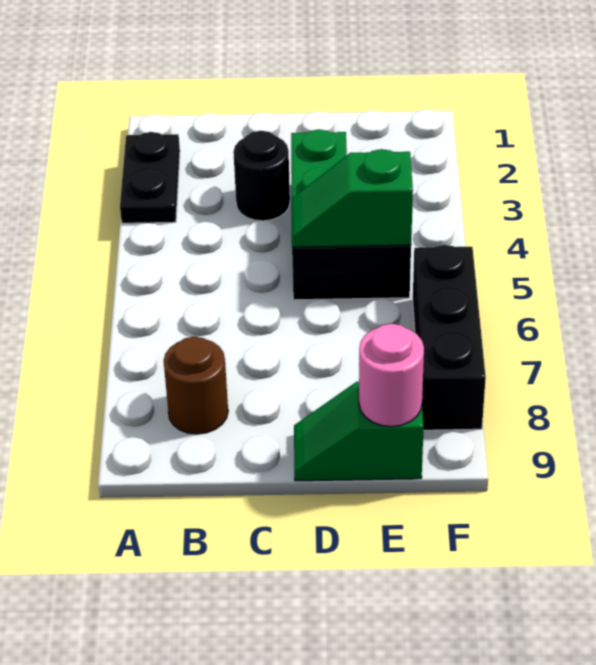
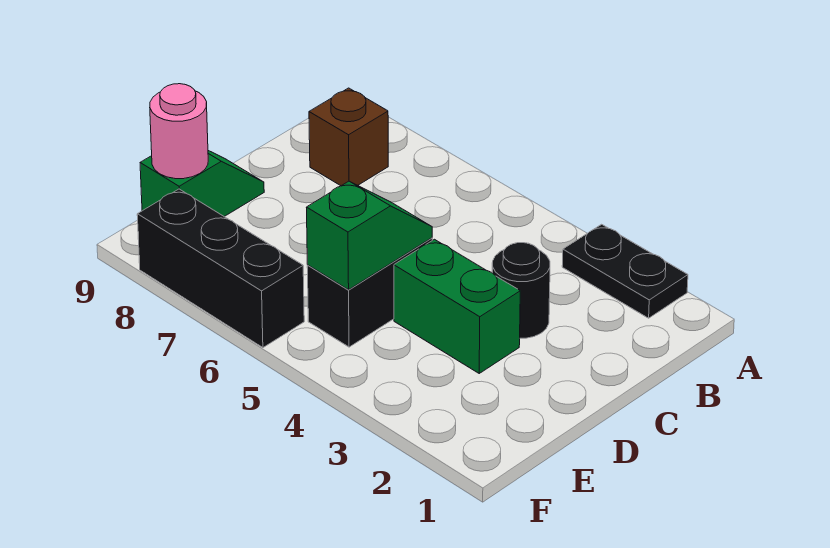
brown round brick B8 level 1 -> brown brick B8 level 1

